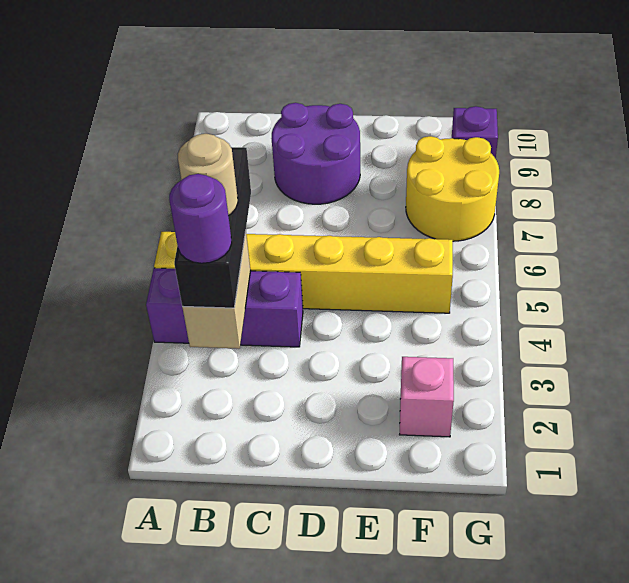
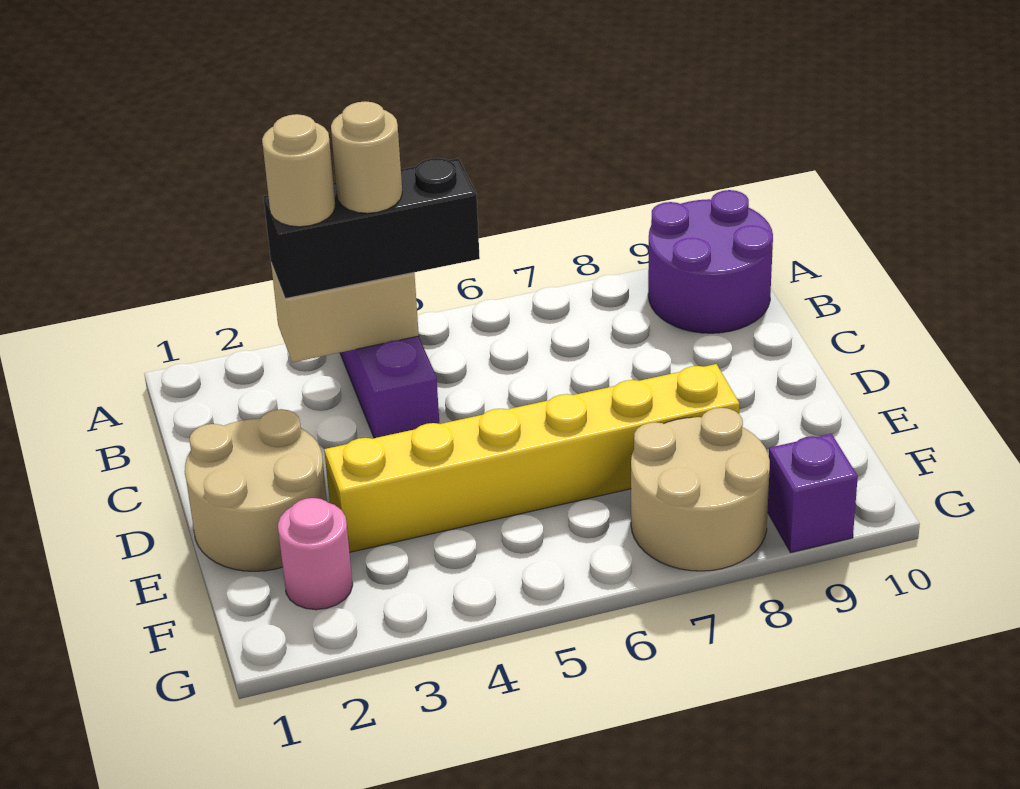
yellow brick A5:F5 level 1 -> yellow brick E3:E8 level 1
purple round brick B3 level 4 -> tan round brick B3 level 4
purple round brick C8:D9 level 1 -> purple round brick A9:B10 level 1
none -> tan round brick D1:E2 level 1
pink brick F2 level 1 -> pink round brick F2 level 1
yellow round brick F7:G8 level 1 -> tan round brick F7:G8 level 1

